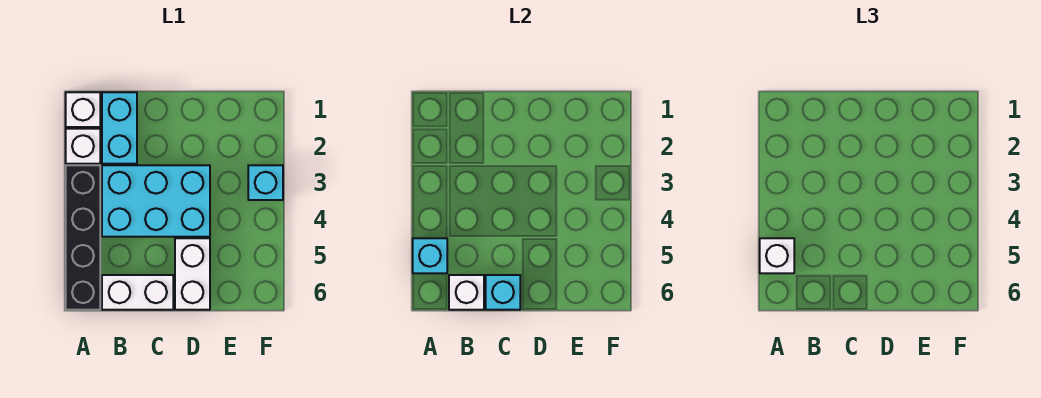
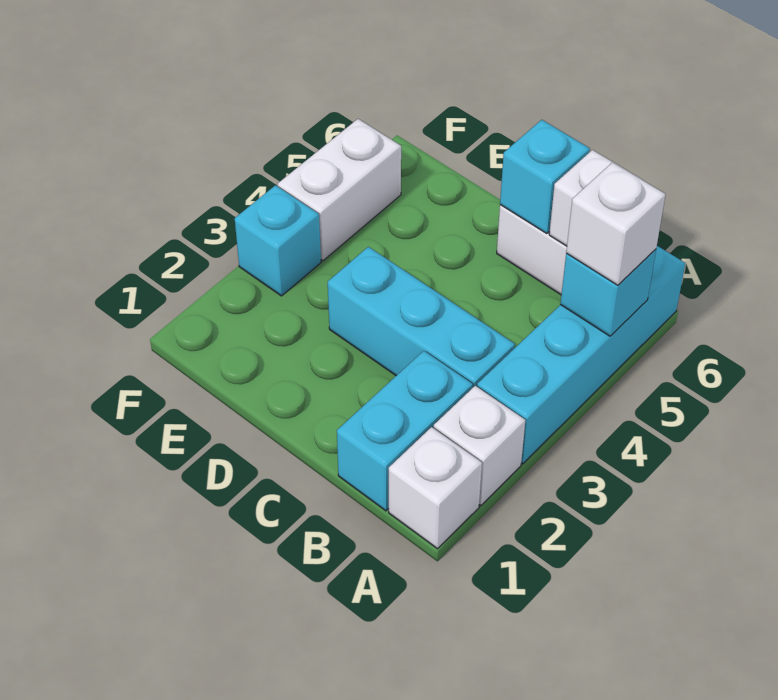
black brick A3:A6 level 1 -> cyan brick A3:A6 level 1
cyan brick B3:D4 level 1 -> cyan brick B3:D3 level 1
white brick D5:D6 level 1 -> white brick F4:F5 level 1

